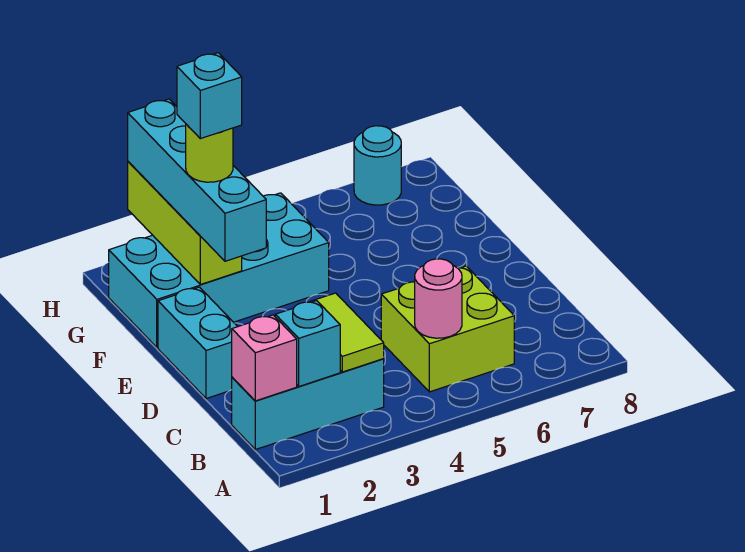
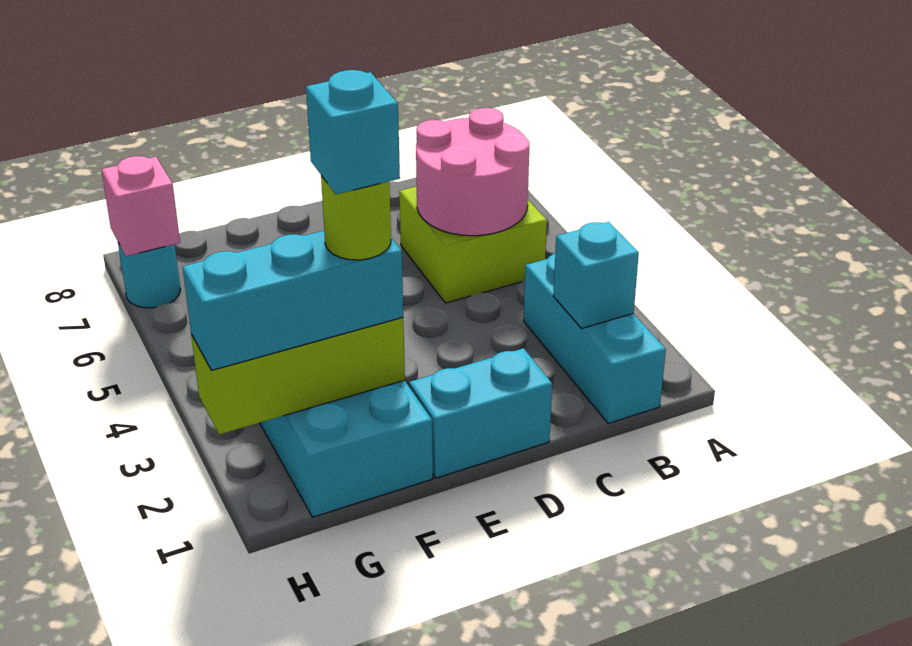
pink brick B1 level 2 -> pink brick H7 level 2
lime tile B3:C3 level 2 -> none
pink round brick B5 level 2 -> pink round brick B5:C6 level 2
cyan brick E2:H2 level 3 -> cyan brick F2:H2 level 3

